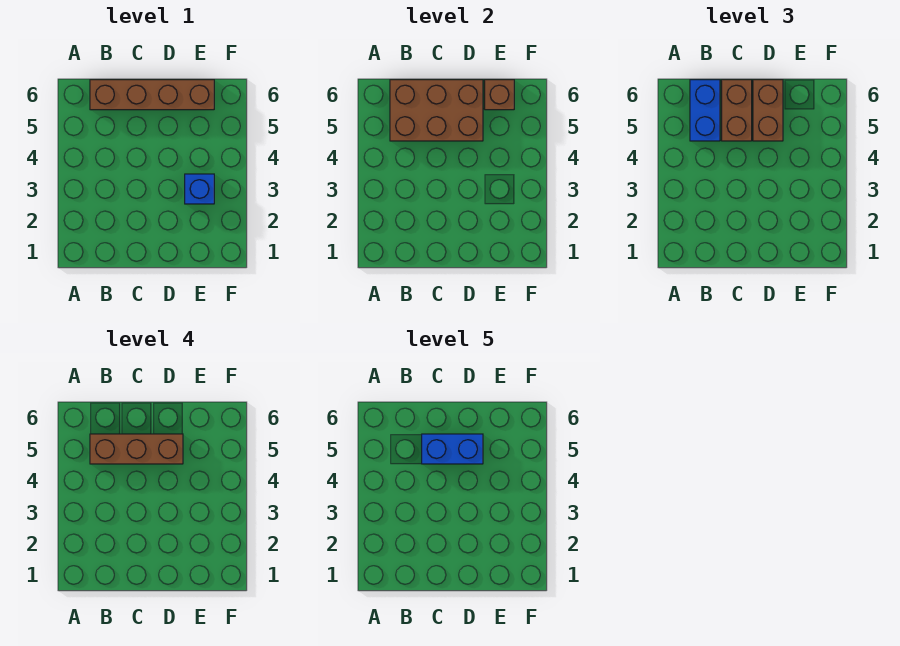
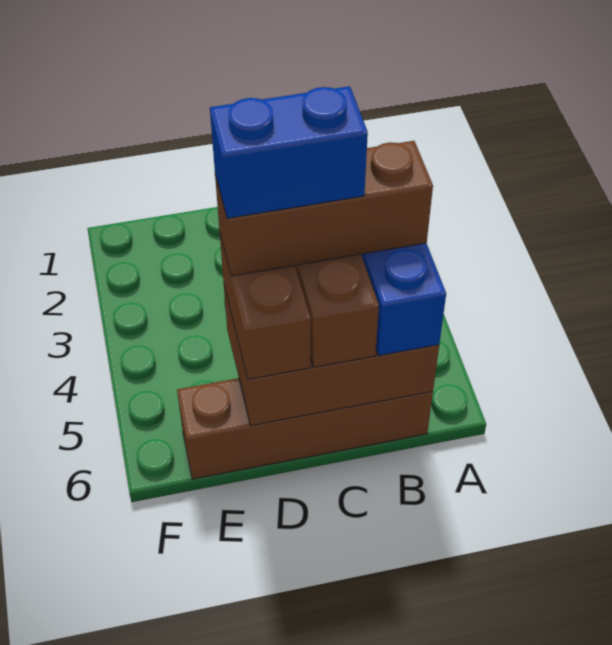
blue brick E3 level 1 -> none
brown brick E6 level 2 -> none

